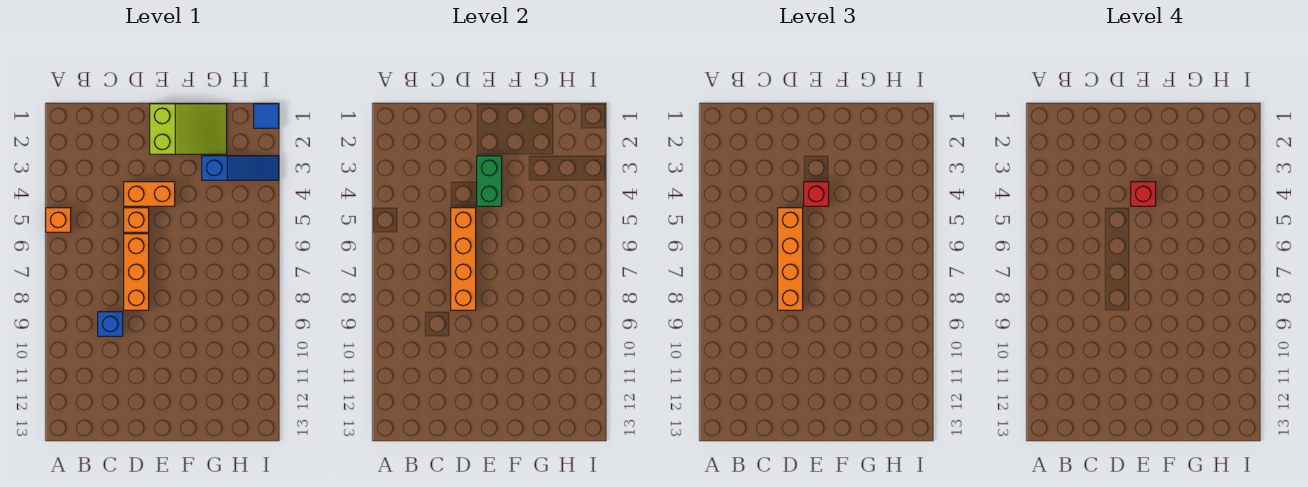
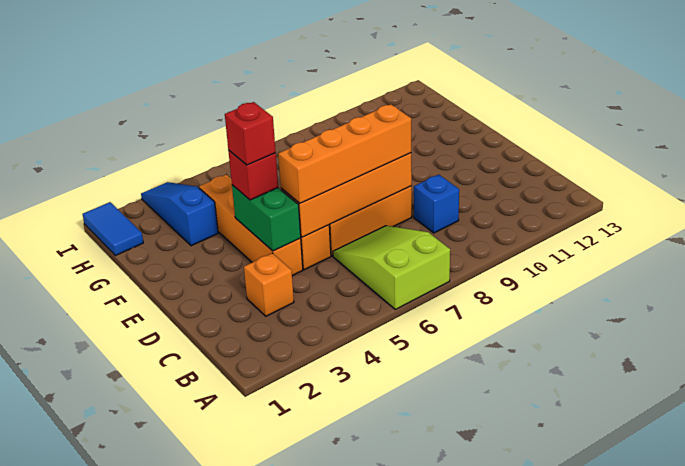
orange brick A5 level 1 -> orange brick C3 level 1
orange brick D4:E4 level 1 -> orange brick D4:G4 level 1
lime slope E1:G2 level 1 top E -> lime slope A6:C7 level 1 top A
green brick E3:E4 level 2 -> green brick D4:E4 level 2
blue tile I1 level 1 -> blue tile H1:I1 level 1

